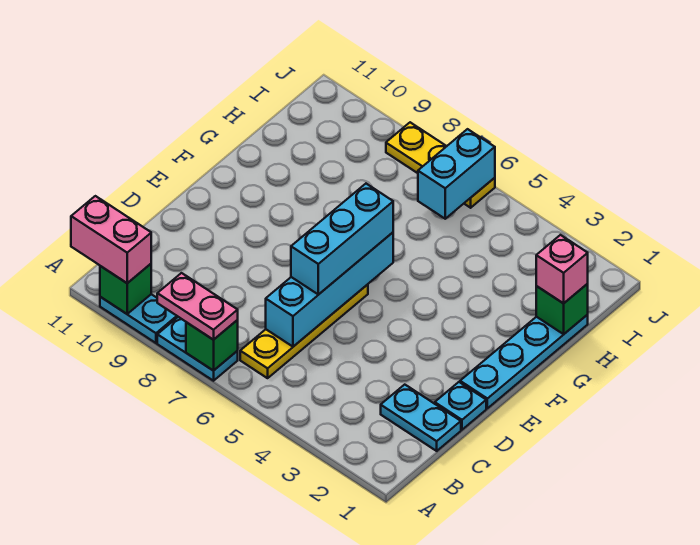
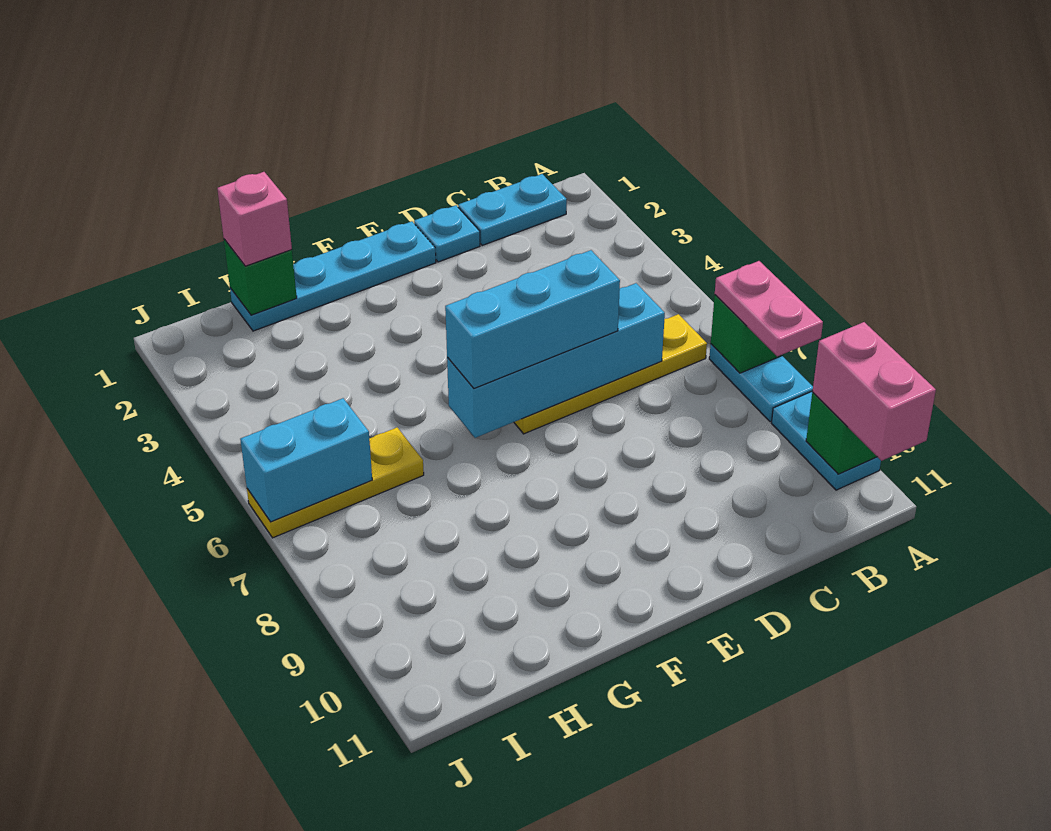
cyan plate C1:C2 level 1 -> cyan plate B1:C1 level 1
yellow plate J6:J8 level 1 -> yellow plate H6:J6 level 1

